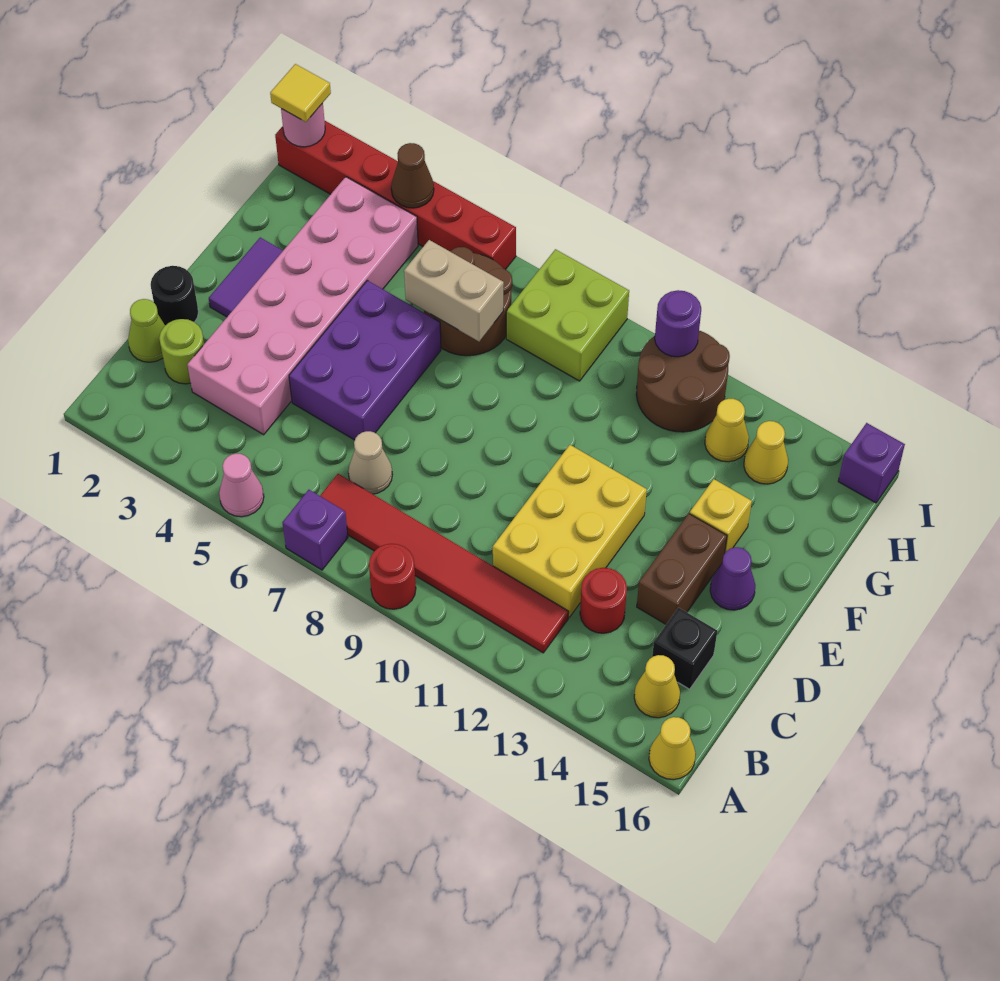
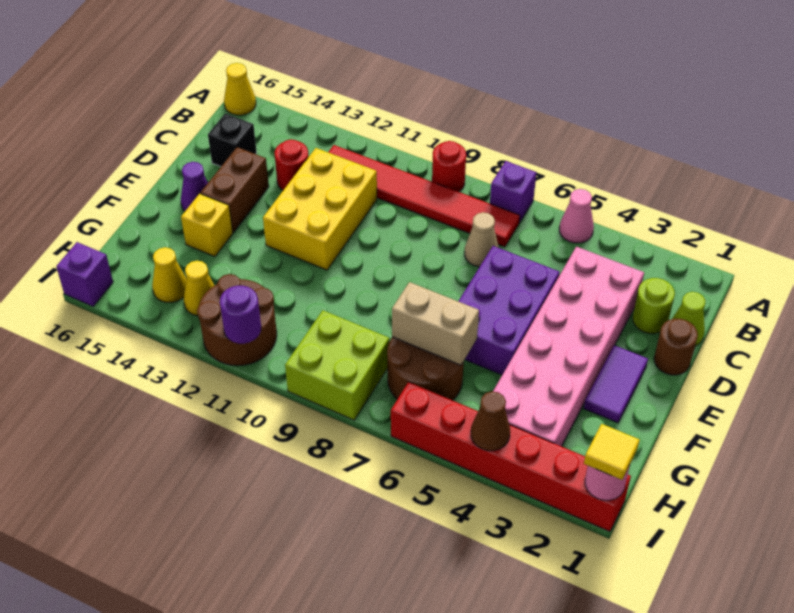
yellow cone B15 level 1 -> none
black round brick D1 level 1 -> brown round brick D1 level 1

